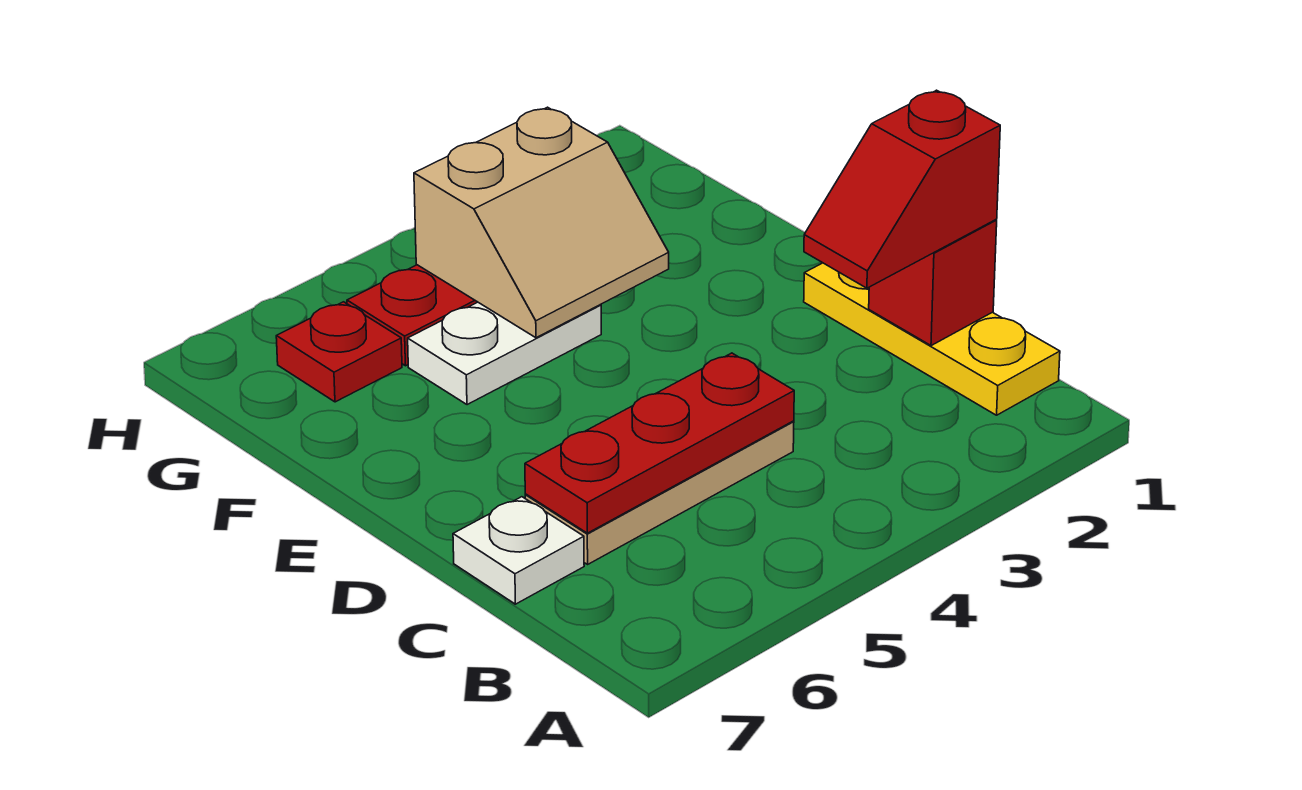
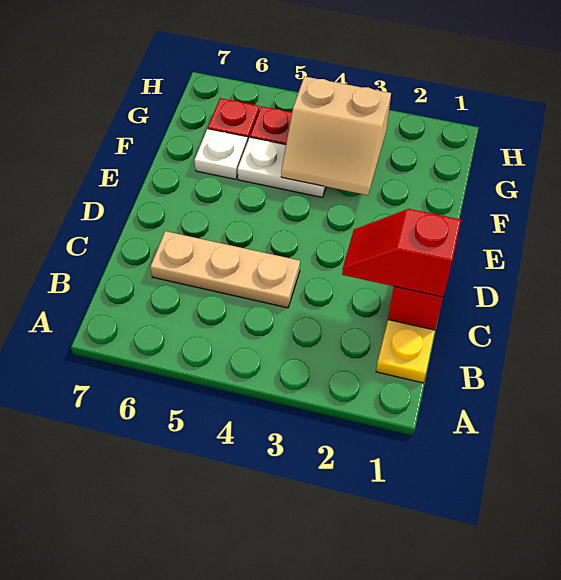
red plate C4:C6 level 2 -> none
white plate C7 level 1 -> white plate F6 level 1

